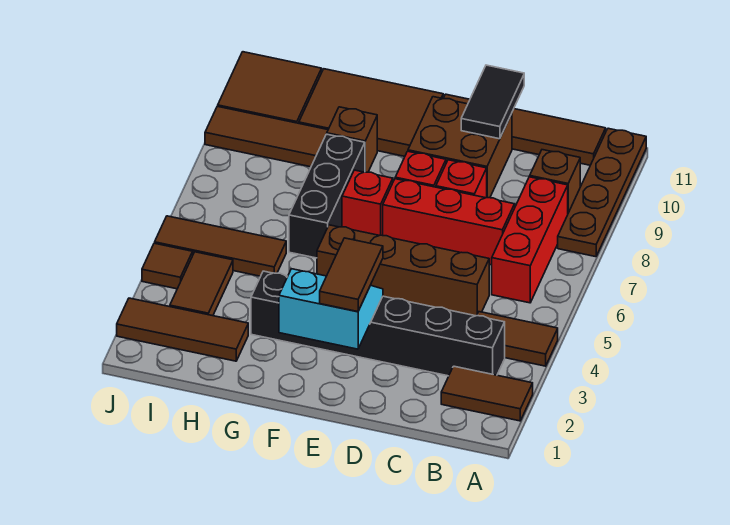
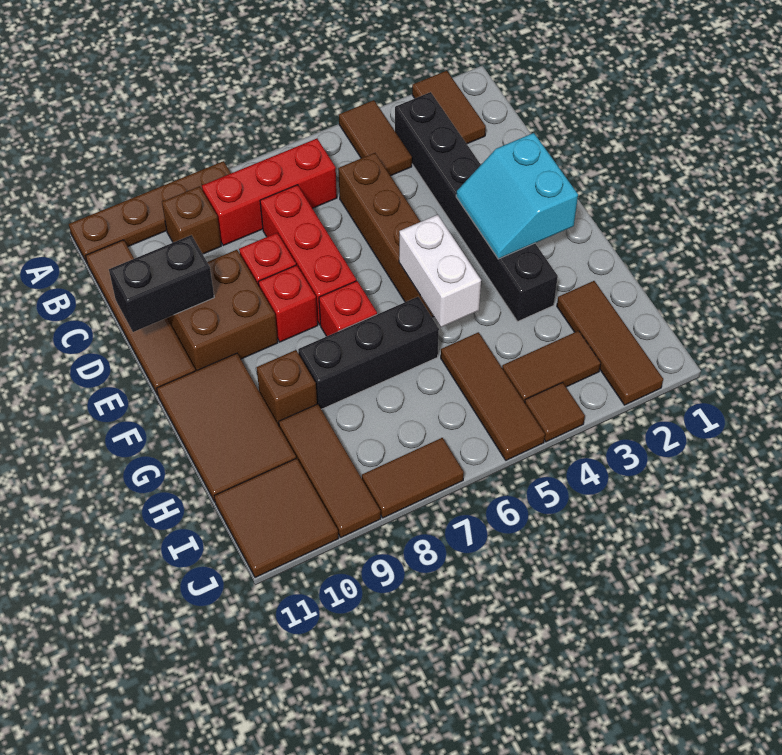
black tile D10:D11 level 2 -> black brick D10:D11 level 2
brown tile E2:E3 level 3 -> brown tile J7:J8 level 1
none -> white brick F5:G5 level 2

